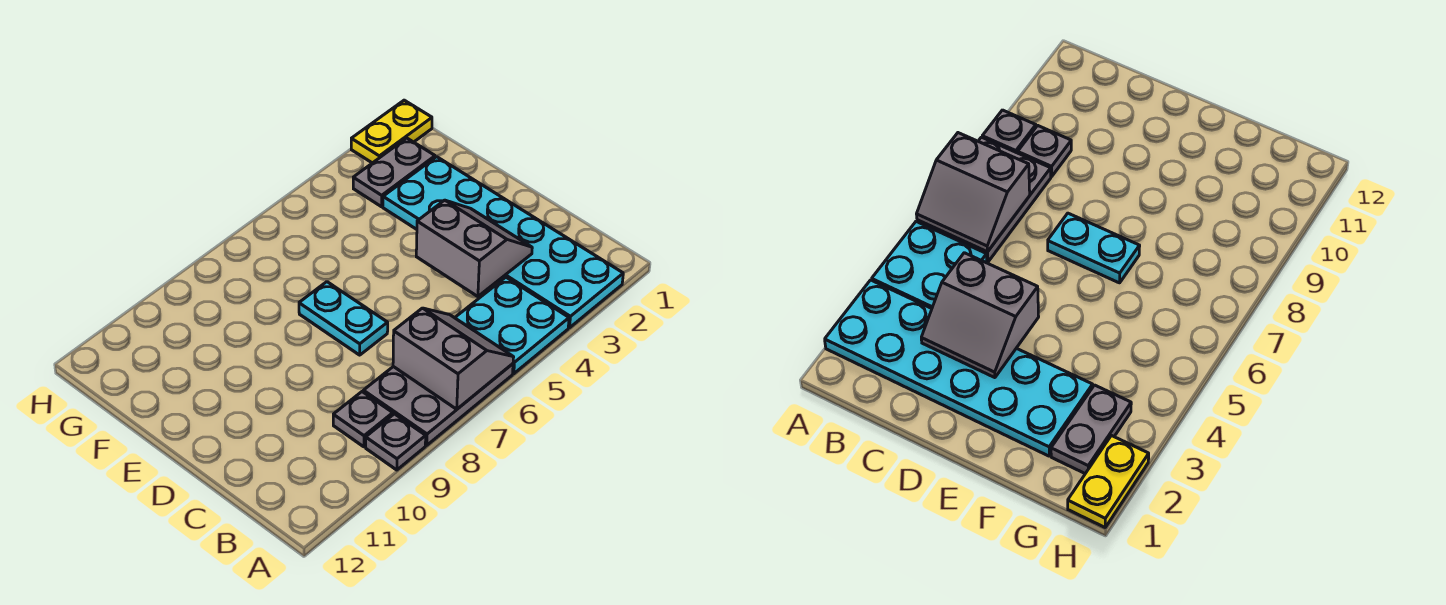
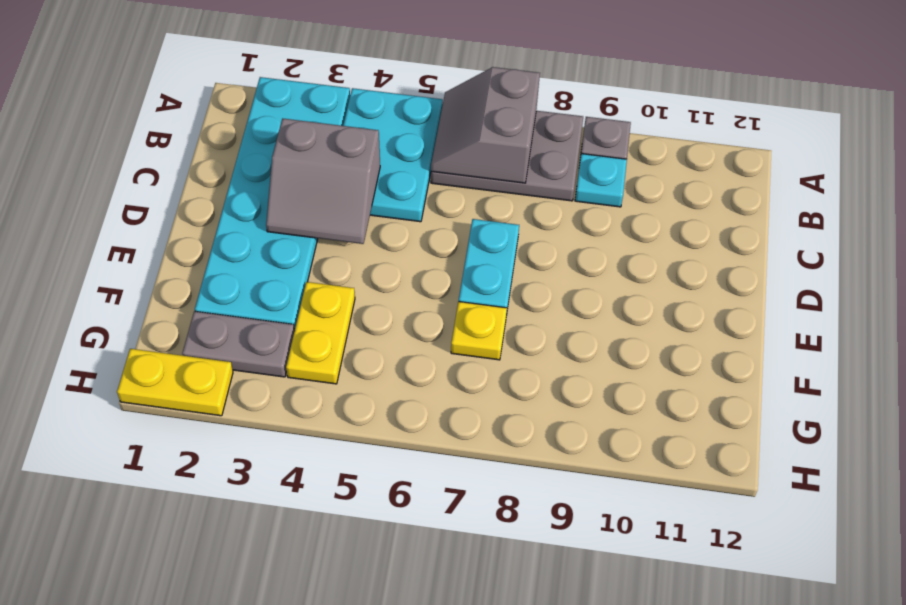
cyan plate A4:B5 level 1 -> cyan plate A4:C5 level 1
grey plate B9 level 1 -> cyan plate B9 level 1
grey slope C3:D4 level 2 top 4 -> grey slope C3:D4 level 2 top C
none -> yellow plate F4:G4 level 1
none -> yellow plate F7 level 1

